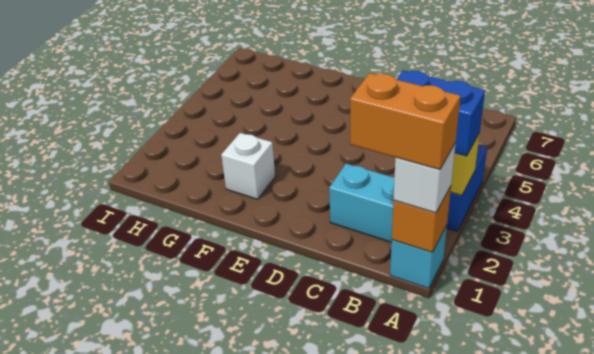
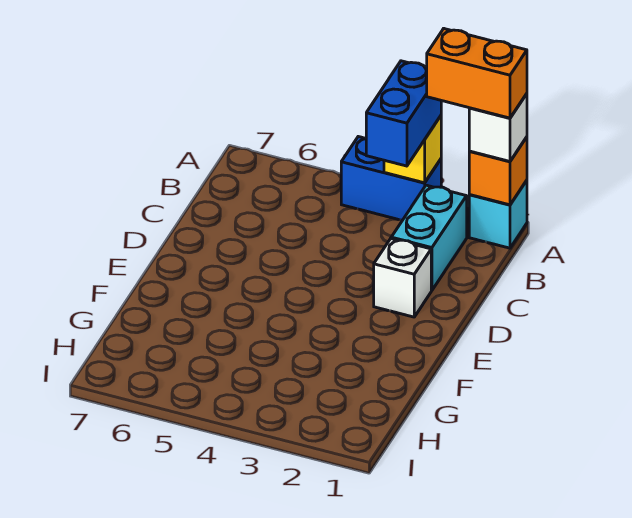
orange brick A1:B1 level 4 -> orange brick A1:A2 level 4
white brick F2 level 1 -> white brick D2 level 1

